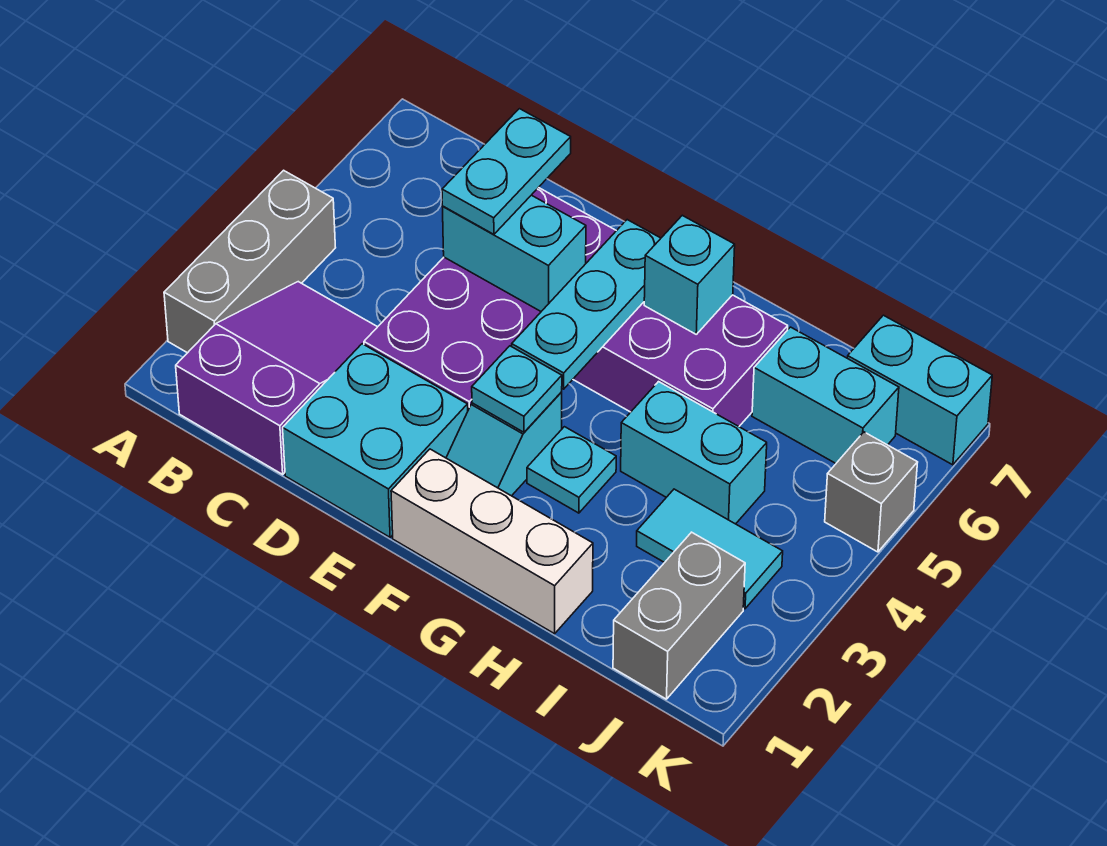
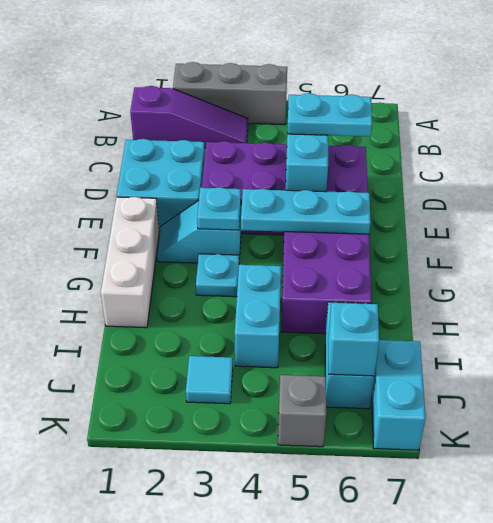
purple slope B1:C3 level 1 top 1 -> purple slope B1:B3 level 1 top 1
cyan brick G6 level 2 -> cyan brick J6 level 2
cyan tile I3:J3 level 1 -> cyan tile J3 level 1
grey brick J1:J2 level 1 -> none

